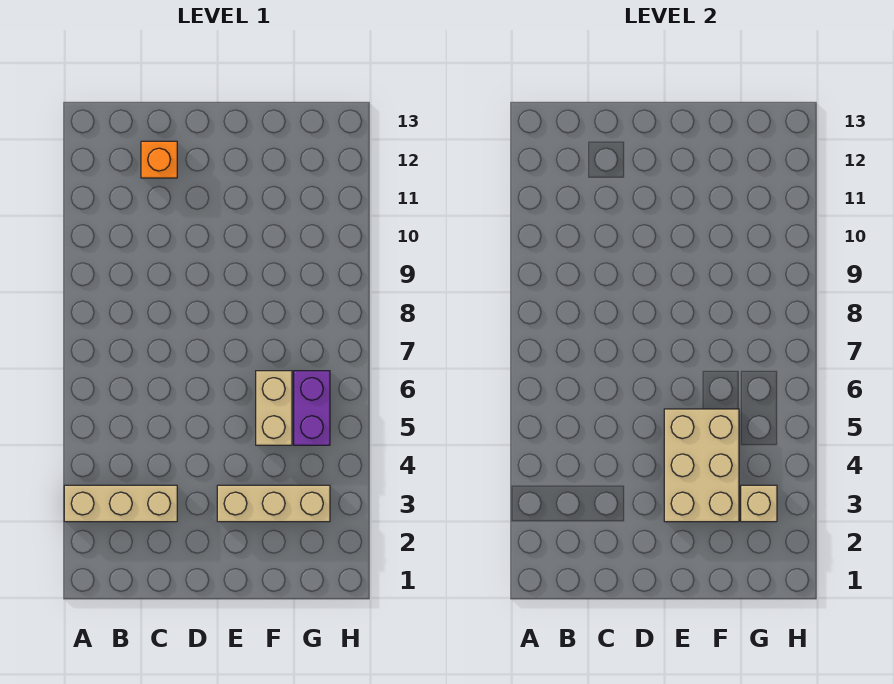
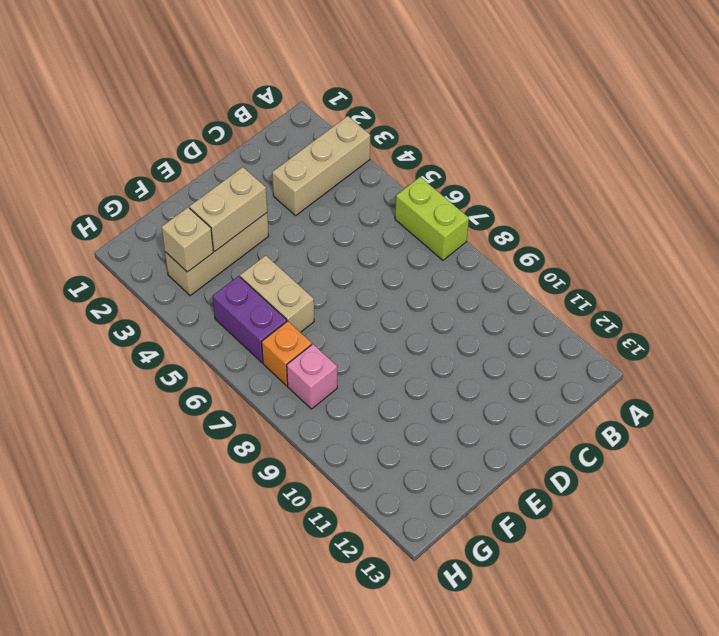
none -> lime brick A6:A7 level 1
orange brick C12 level 1 -> orange brick G7 level 1
tan brick E3:F5 level 2 -> tan brick E3:F3 level 2
none -> pink brick G8 level 1

